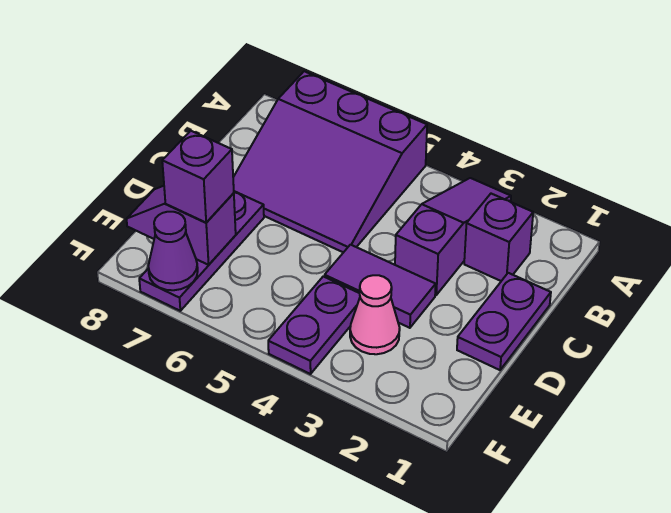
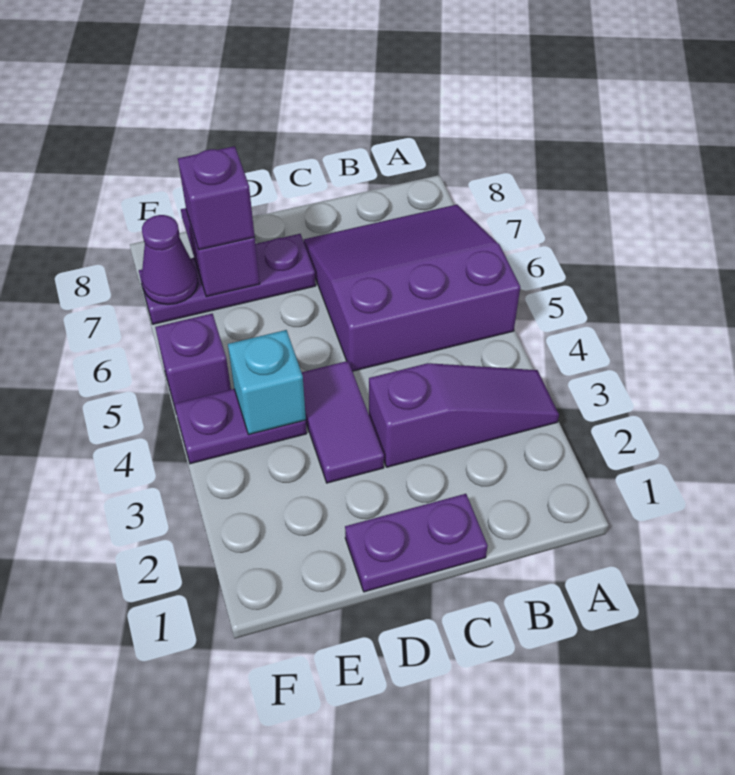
purple slope A5:C7 level 1 top A -> purple slope A5:C7 level 1 top 5
purple brick B2 level 1 -> purple brick F5 level 1
pink cone E3 level 1 -> none
none -> cyan brick E4 level 2

